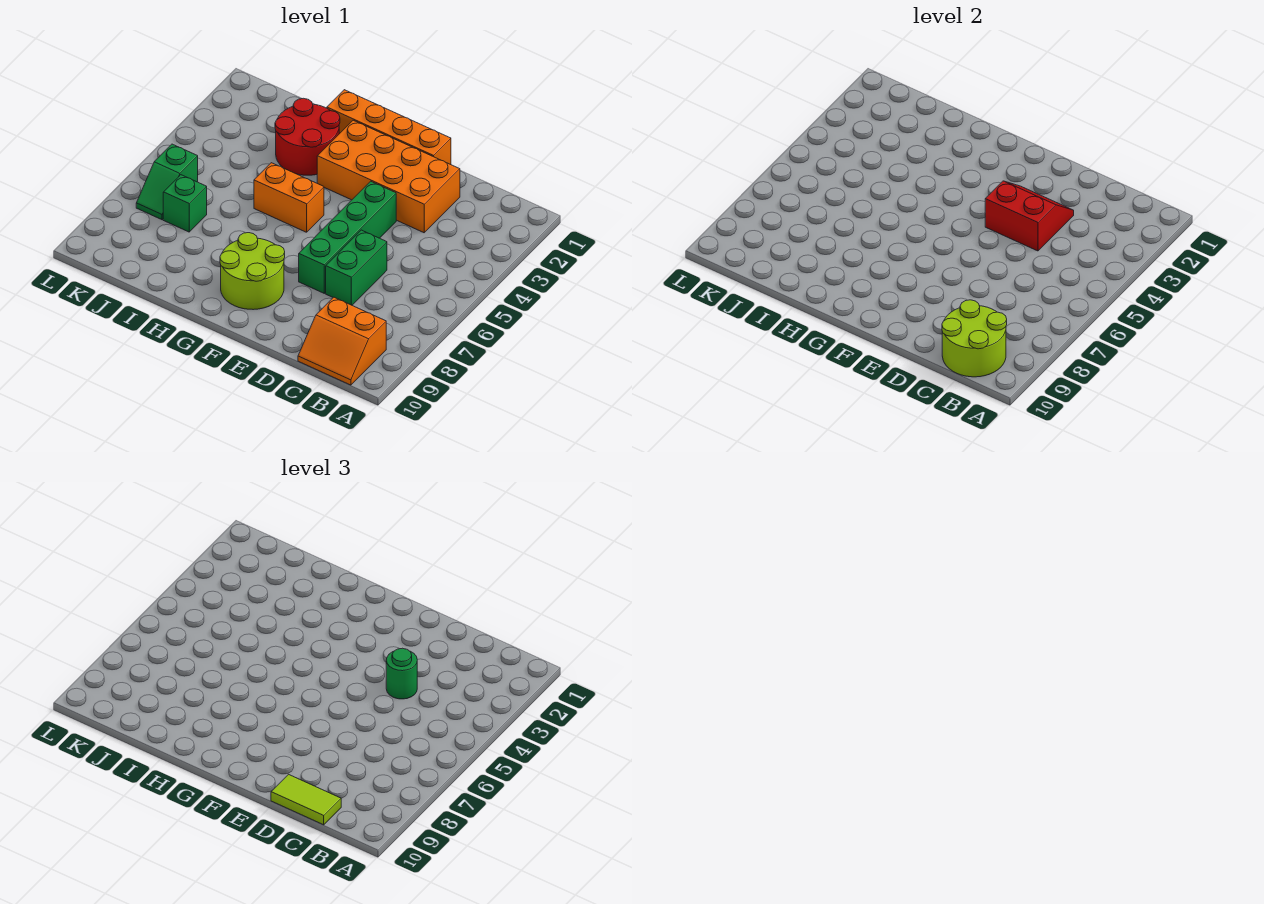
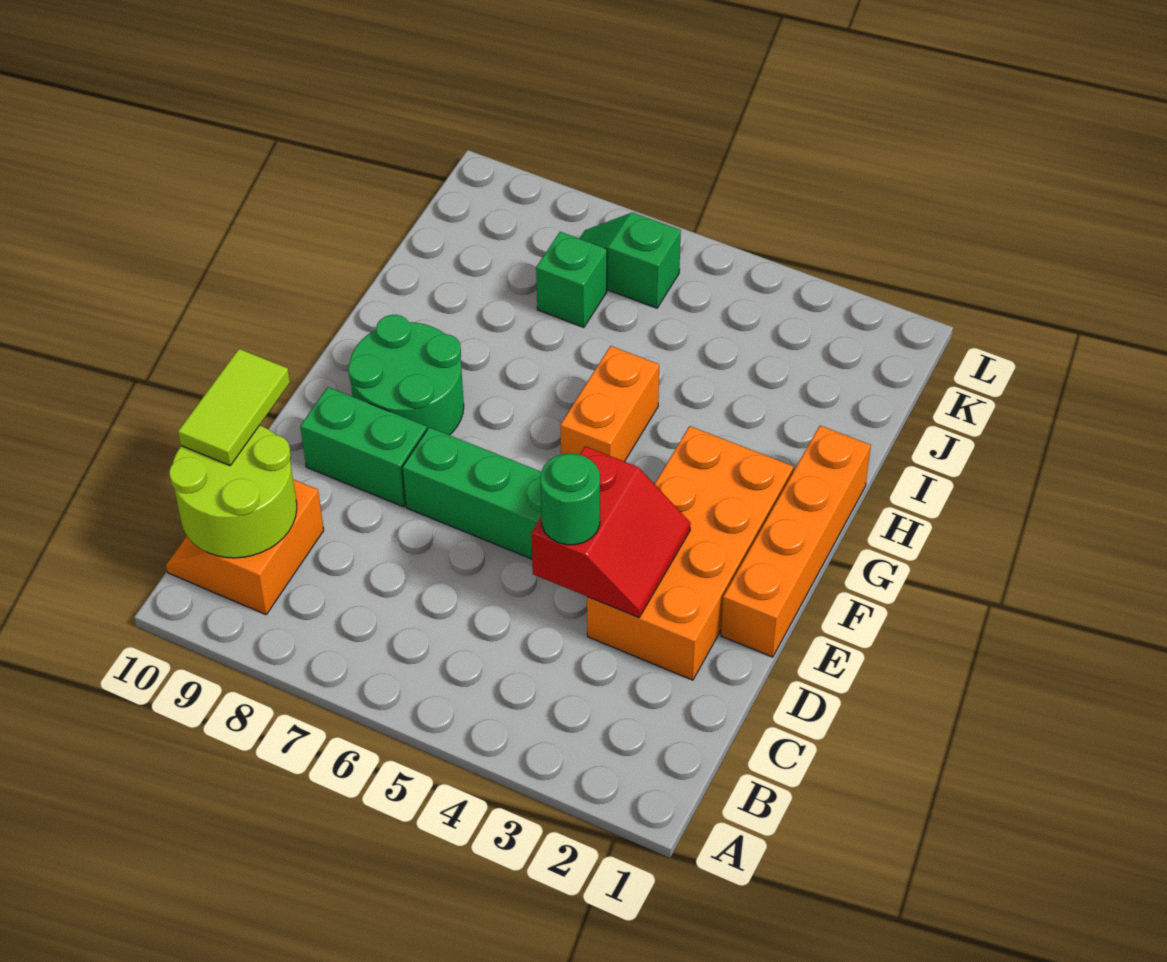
green brick D6:D7 level 1 -> green brick E8:E9 level 1
lime round brick F8:G9 level 1 -> green round brick F8:G9 level 1
red round brick H2:I3 level 1 -> none

